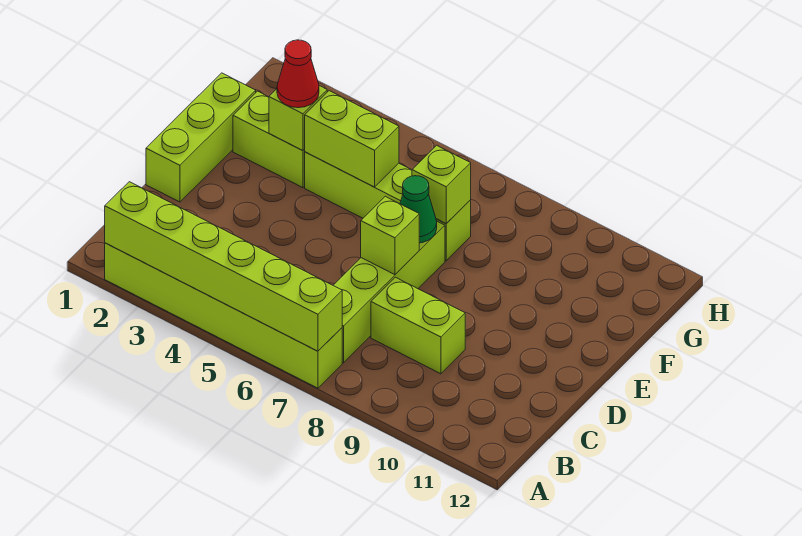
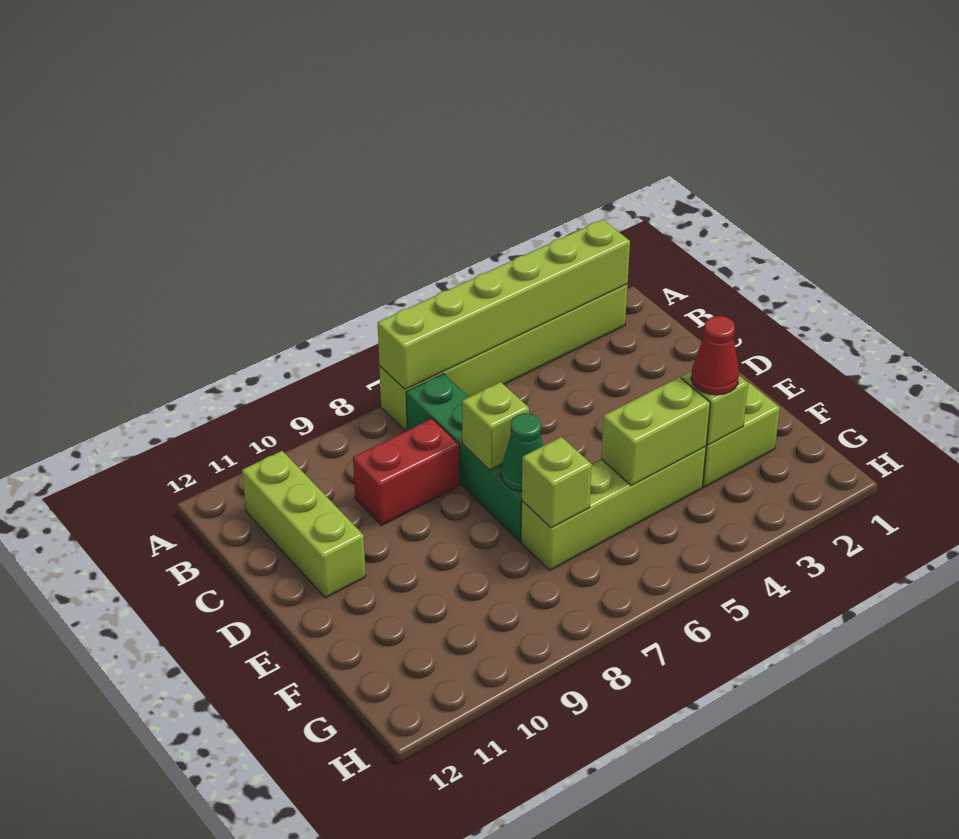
lime brick B7:E7 level 1 -> green brick B7:E7 level 1
lime brick C8:C9 level 1 -> red brick C8:C9 level 1
lime brick D1:F1 level 1 -> lime brick B11:D11 level 1

